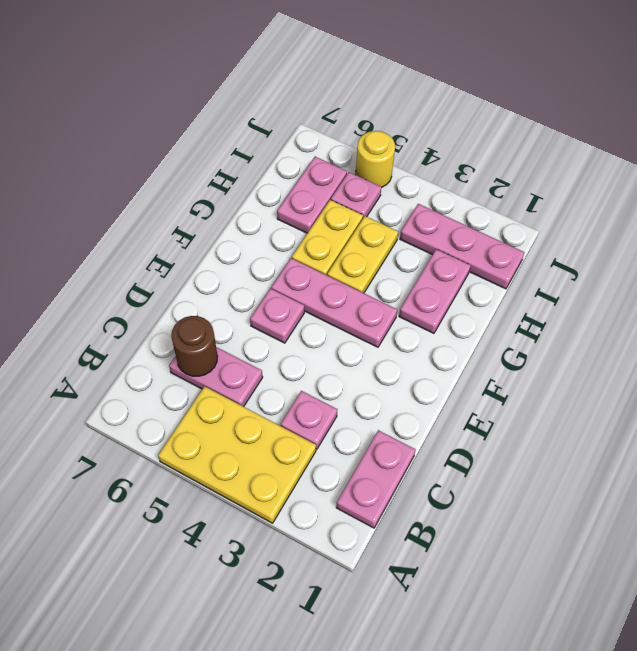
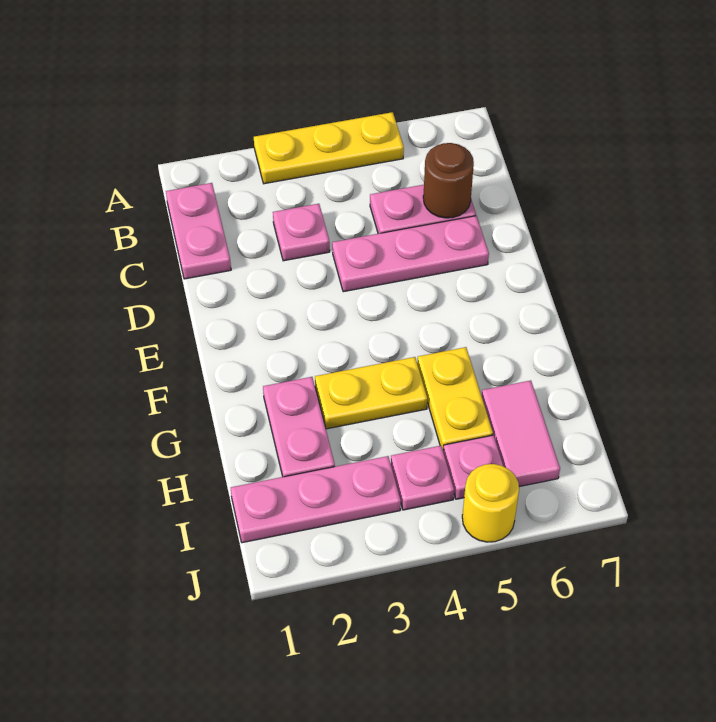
yellow plate A3:B5 level 1 -> yellow plate A3:A5 level 1
pink plate E5 level 1 -> pink plate I4 level 1
pink plate F3:F5 level 1 -> pink plate D4:D6 level 1
yellow plate G4:H4 level 1 -> yellow plate G3:G4 level 1
pink plate H6:I6 level 1 -> pink tile H6:I6 level 1

